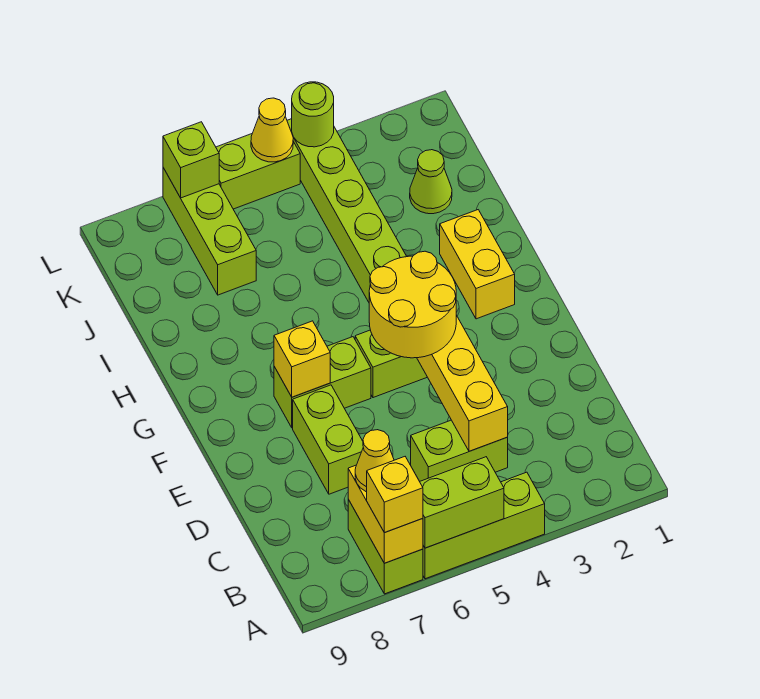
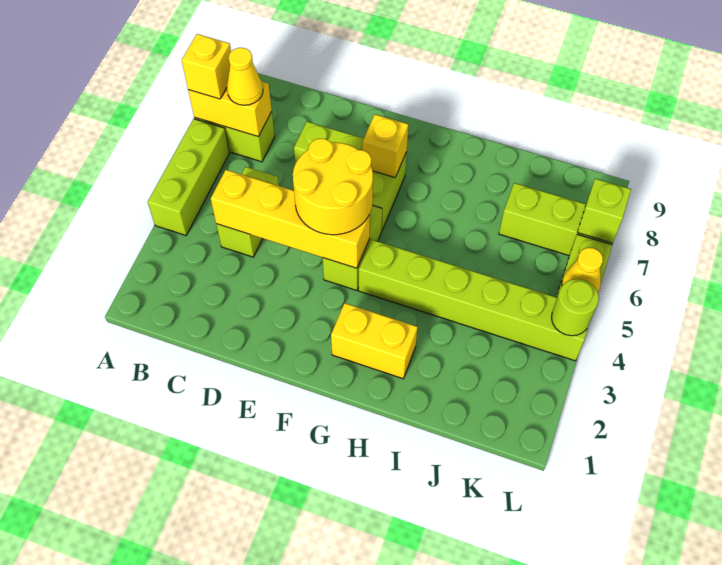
lime brick A5:A6 level 2 -> none
lime cone J2 level 1 -> none

